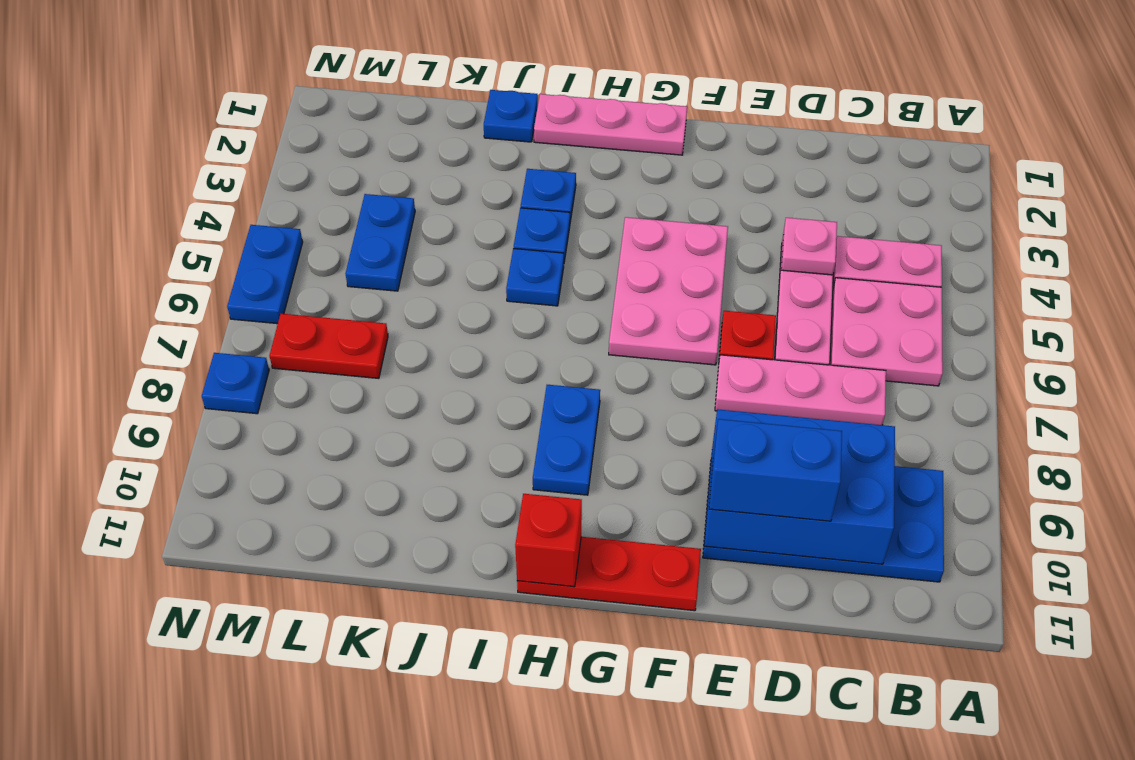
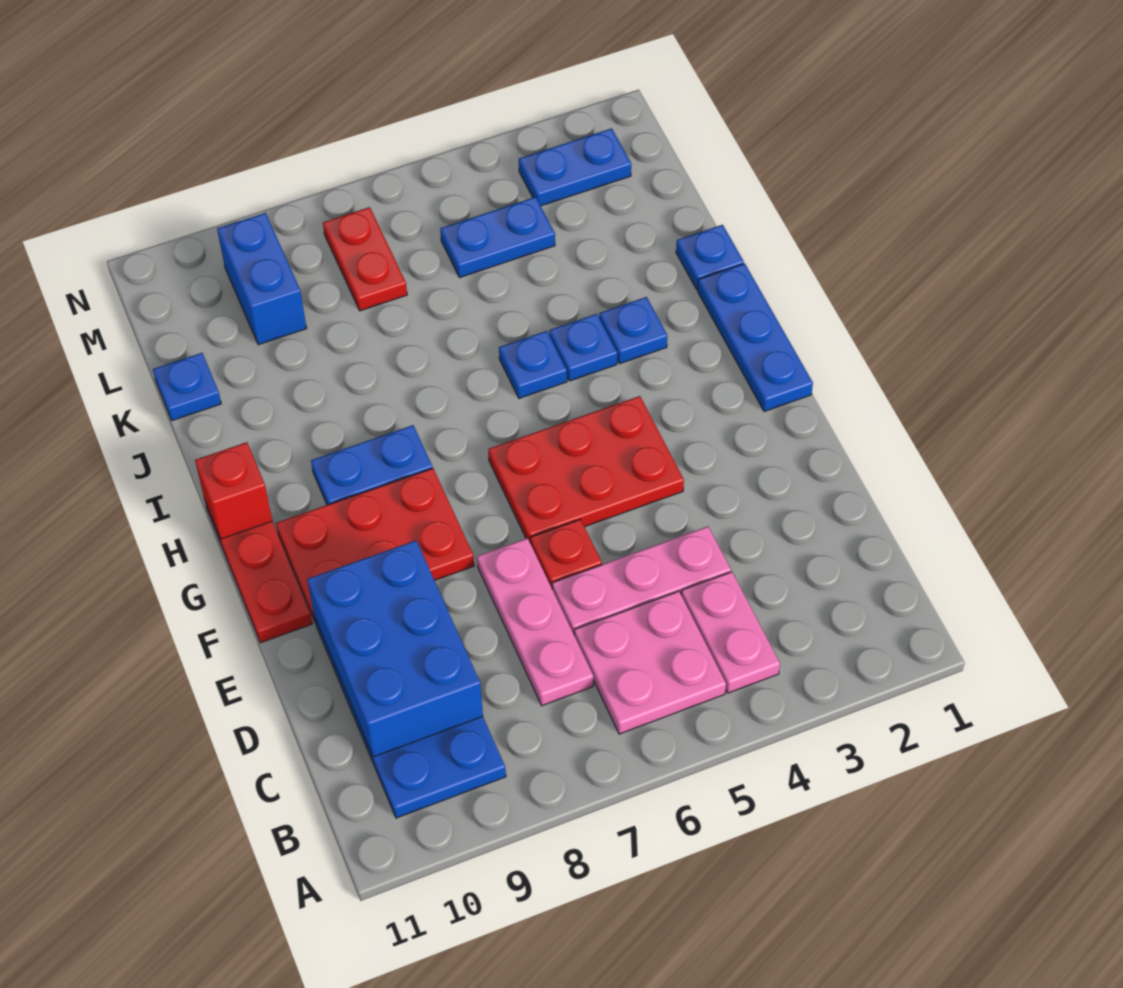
pink plate D4 level 2 -> none
blue brick D10:E10 level 3 -> blue brick L9:M9 level 1
pink plate F4:G6 level 1 -> red plate F4:G6 level 1
none -> red plate F8:G10 level 1
pink plate G1:I1 level 1 -> blue plate G1:I1 level 1
blue plate N5:N6 level 1 -> blue plate M2:M3 level 1
blue plate N8 level 1 -> blue plate K11 level 1

